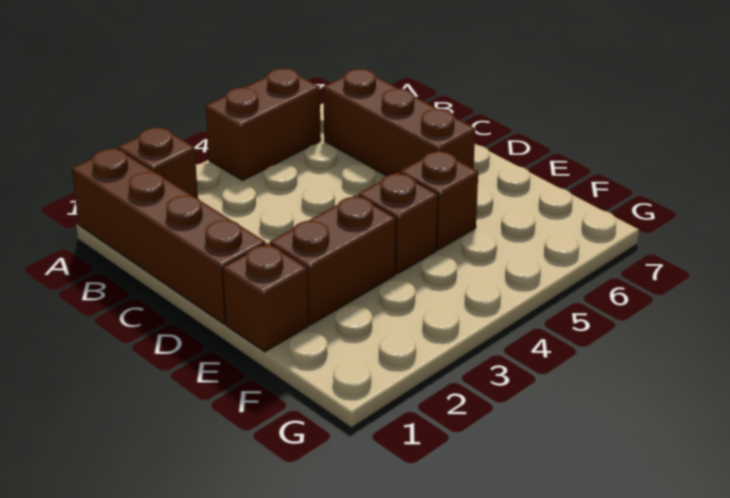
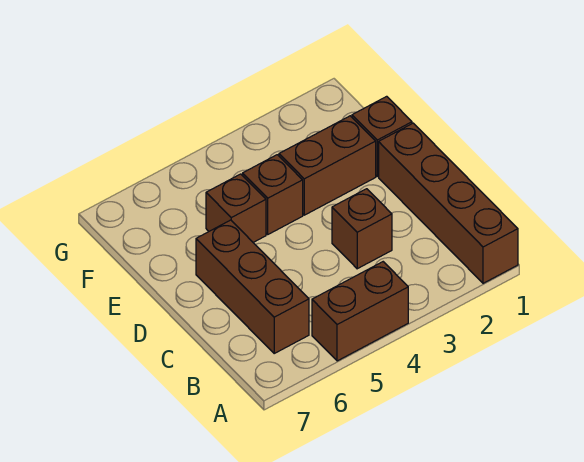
brown brick A2 level 1 -> brown brick C3 level 1

